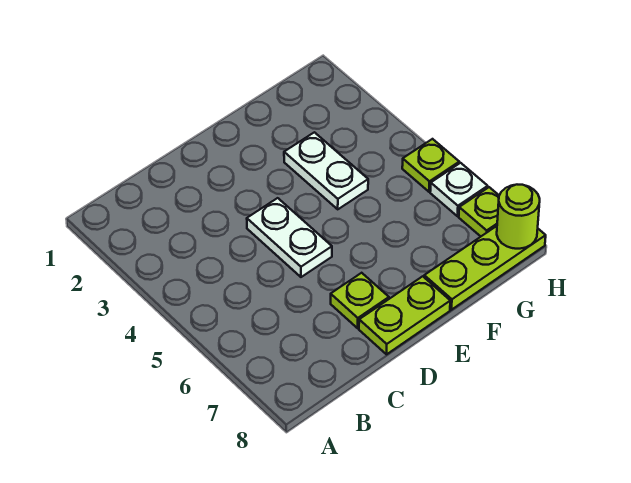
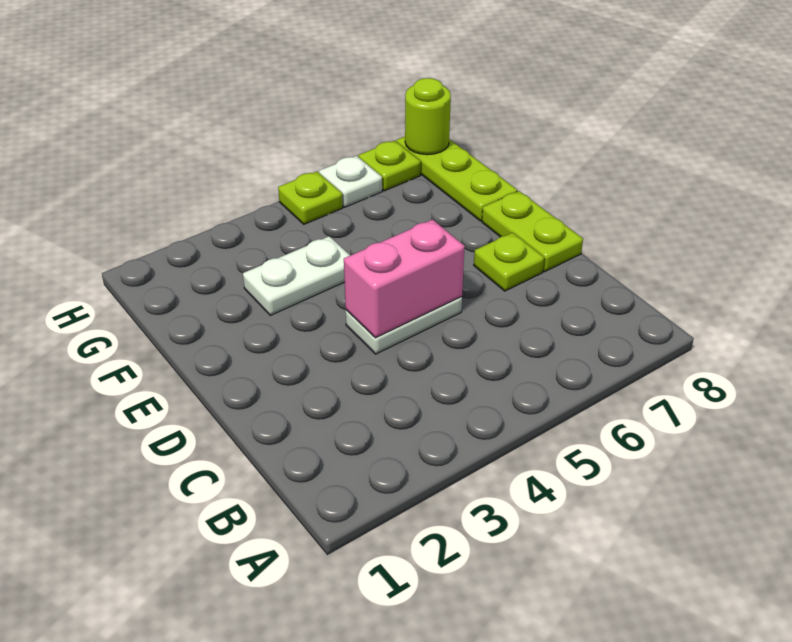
none -> pink brick D4:D5 level 2

